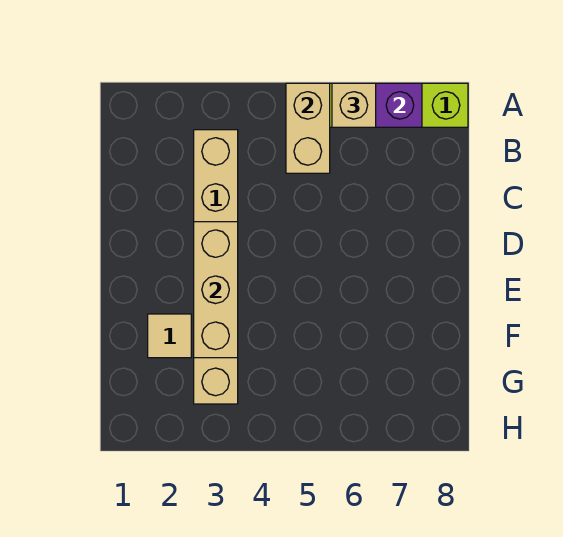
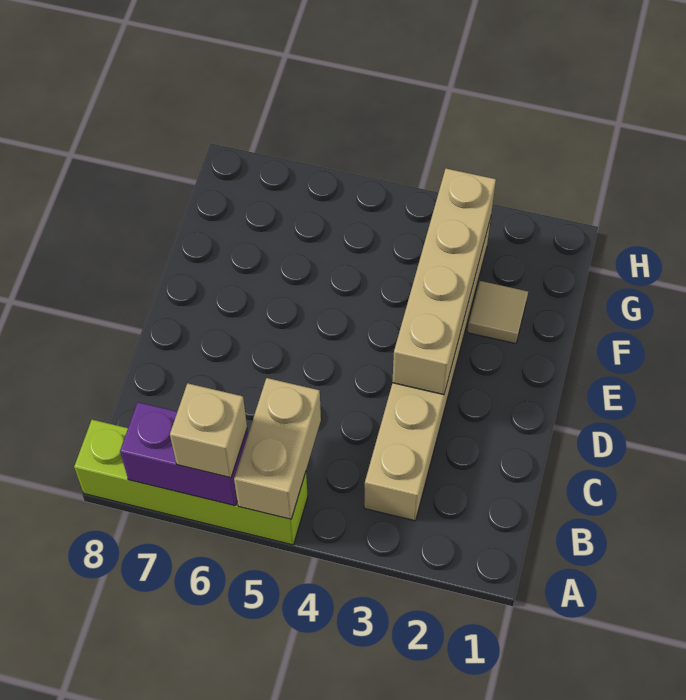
tan brick D3:F3 level 2 -> tan brick D3:G3 level 2

